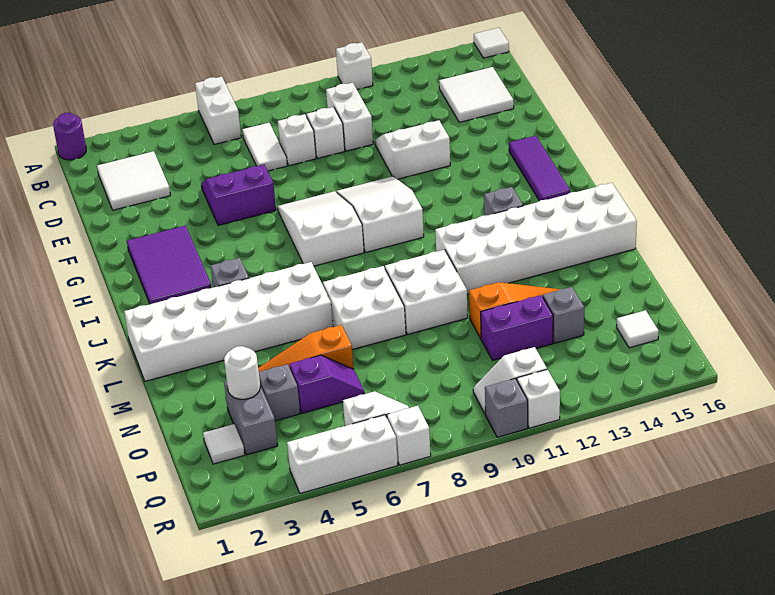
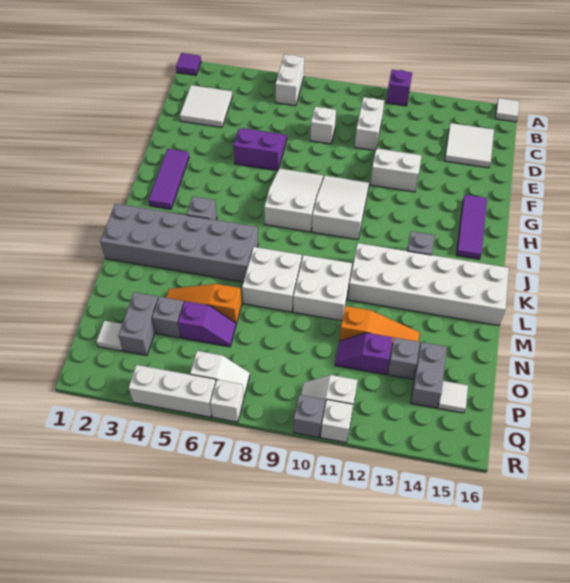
purple round brick A1 level 1 -> purple tile A1 level 1
white brick A11 level 1 -> purple brick A11 level 1
white tile C7:D7 level 1 -> none
white brick D9 level 1 -> none
purple tile G2:I3 level 1 -> purple tile G2:I2 level 1
white brick K1:L6 level 1 -> grey brick K1:L6 level 1
white round brick O3 level 2 -> none
purple brick O11:O12 level 1 -> purple slope O11:O12 level 1 top 12
none -> grey brick O14:P14 level 1

